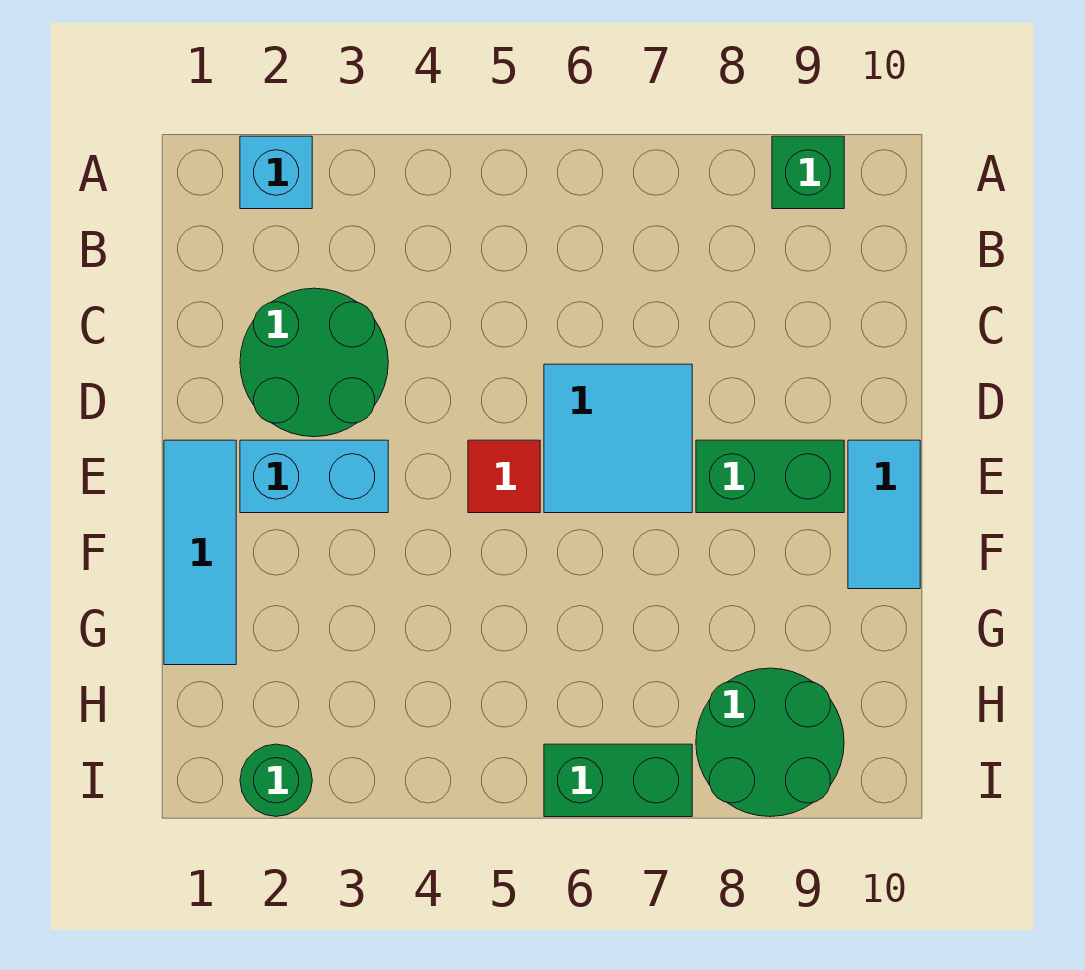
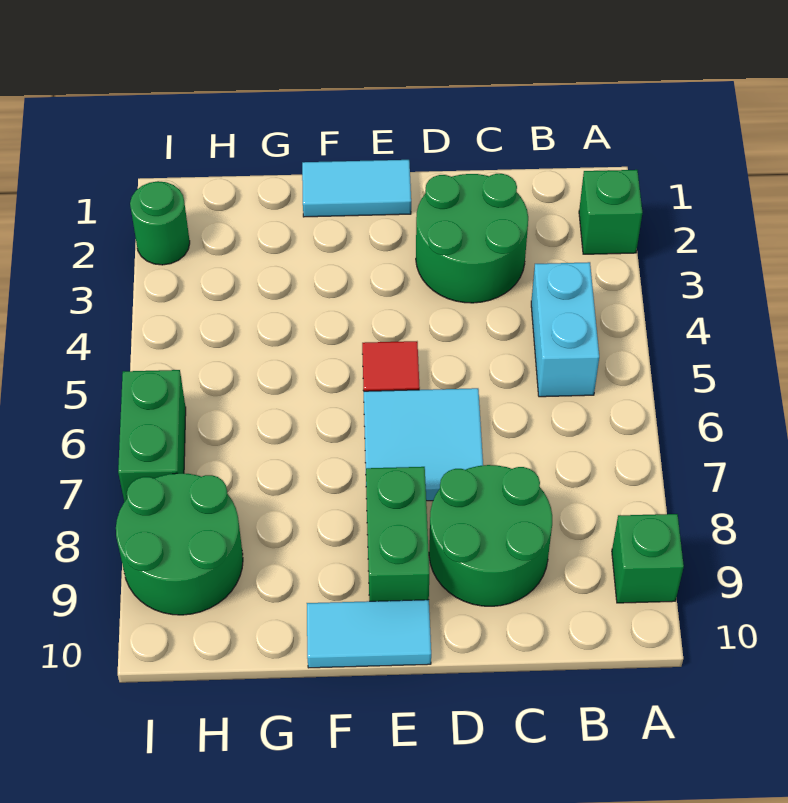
cyan brick A2 level 1 -> green brick A2 level 1
none -> green round brick C8:D9 level 1
cyan tile E1:G1 level 1 -> cyan tile E1:F1 level 1
cyan brick E2:E3 level 1 -> cyan brick B4:B5 level 1

